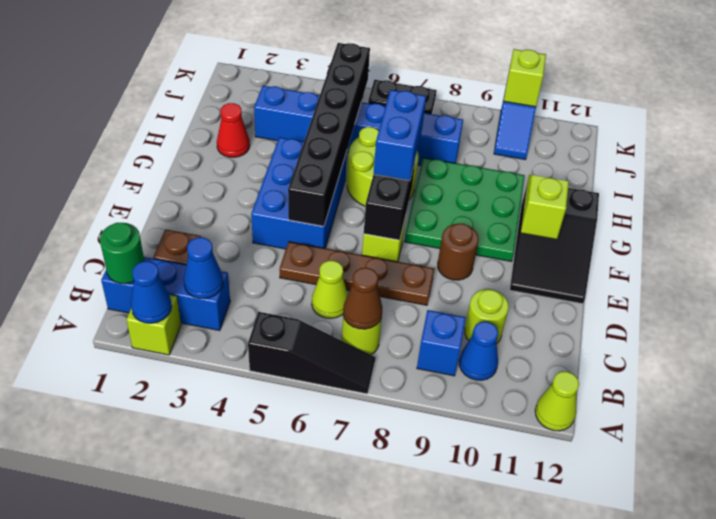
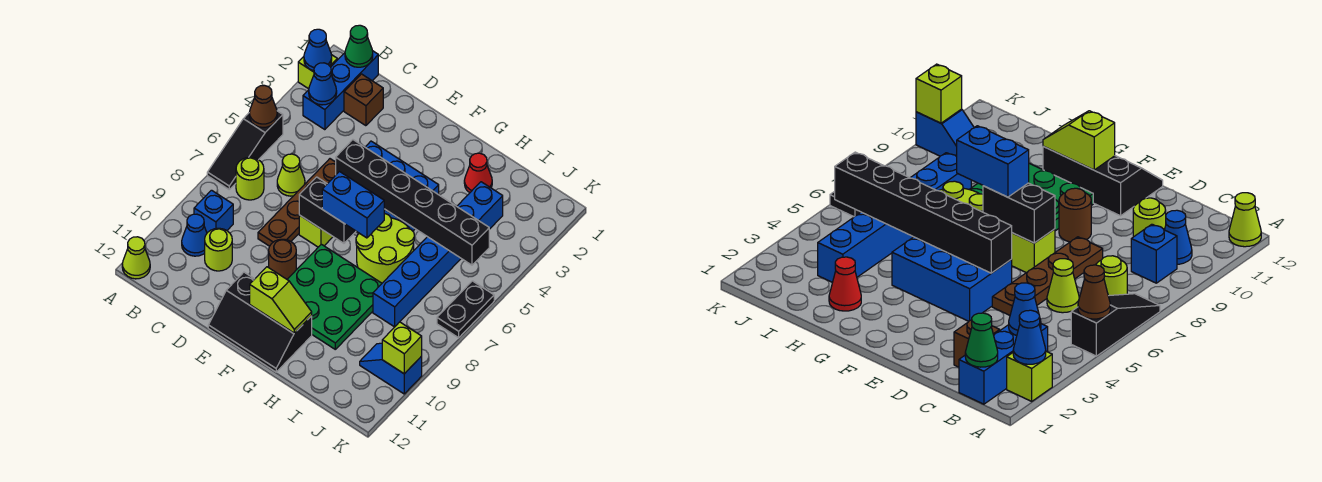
green round brick B1 level 2 -> green cone B1 level 2
brown cone B7 level 2 -> brown cone A5 level 2
black slope E11:G12 level 1 top G -> black slope E11:G12 level 1 top 11

